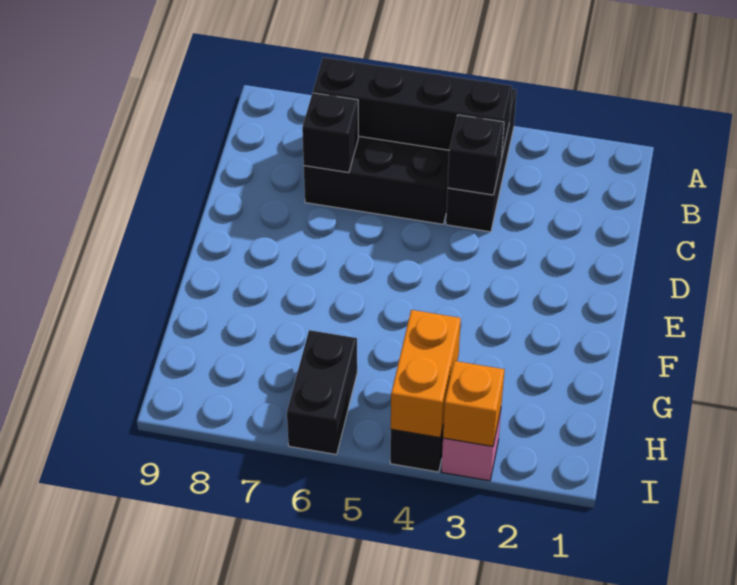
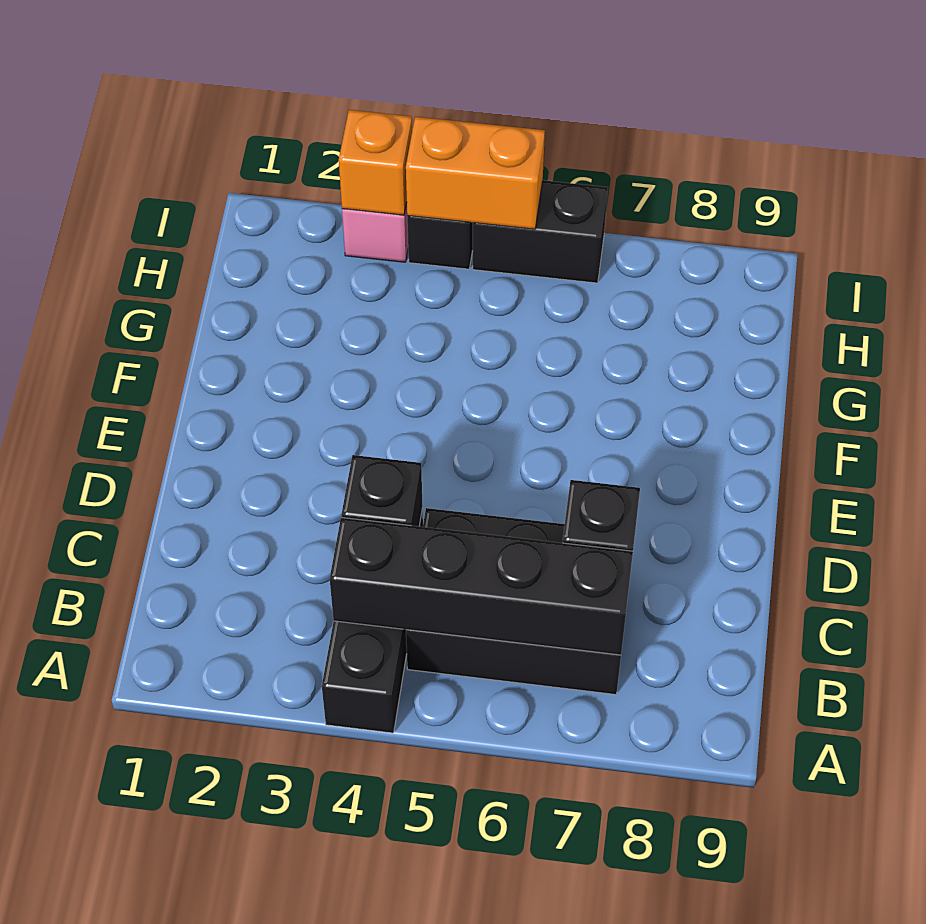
orange brick H4:I4 level 2 -> orange brick I4:I5 level 2
black brick H6:I6 level 1 -> black brick I5:I6 level 1

